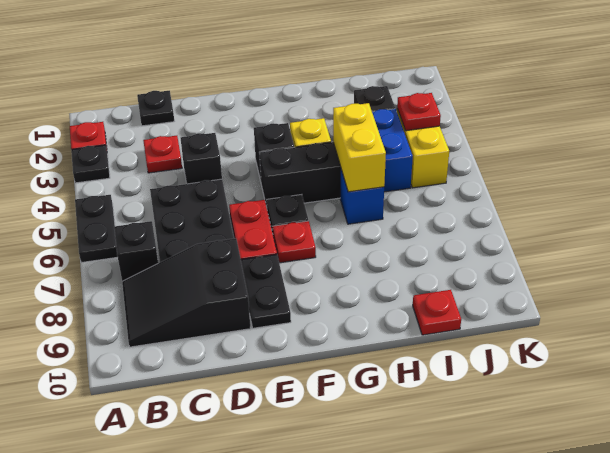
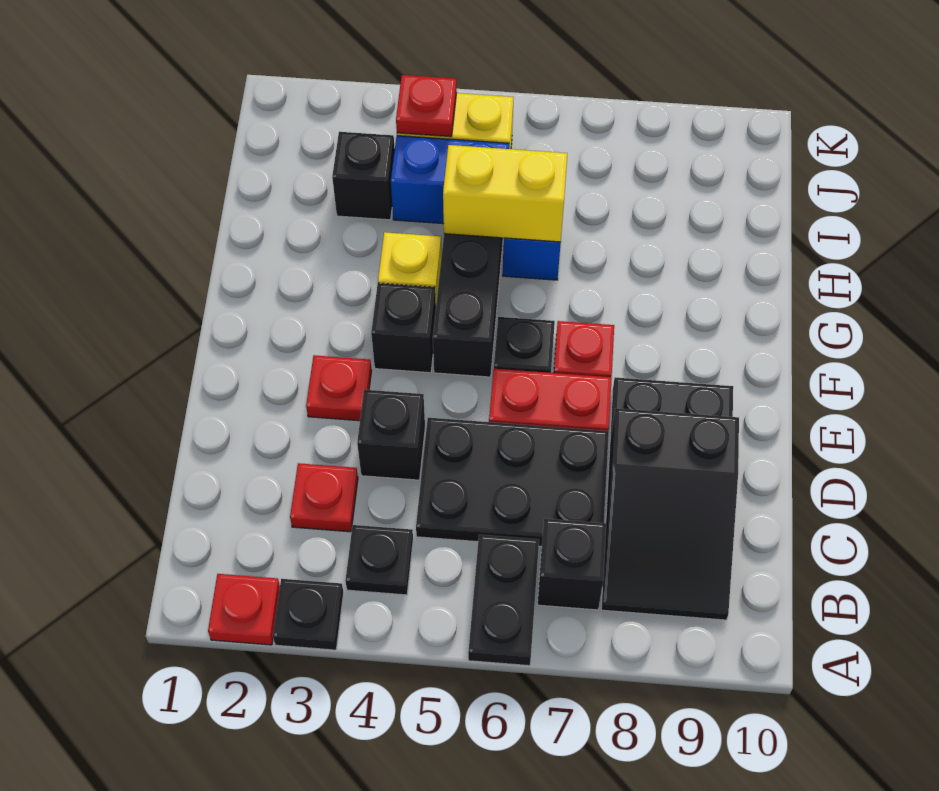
black plate A5:A6 level 1 -> black plate A6:B6 level 1
black plate C1 level 1 -> black plate B4 level 1
red plate I10 level 1 -> red plate E3 level 1

